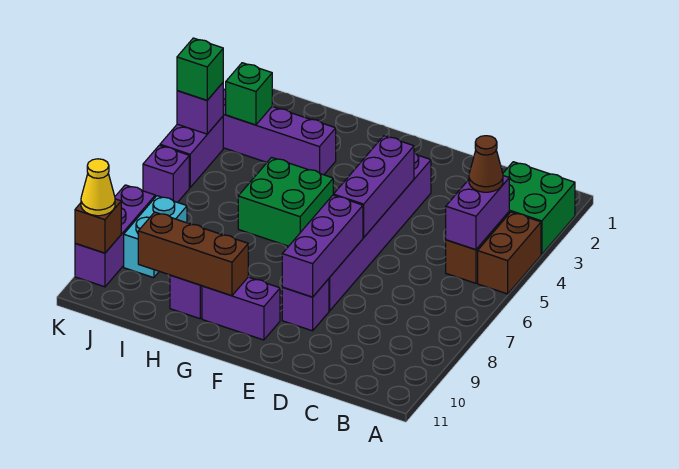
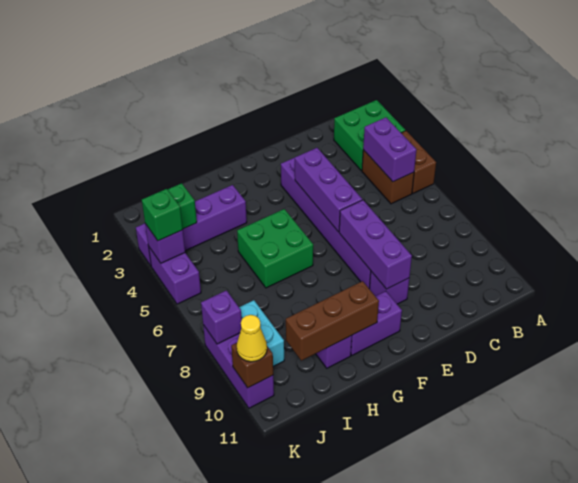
brown cone B4 level 3 -> none
purple brick K6 level 1 -> purple brick K8 level 2

